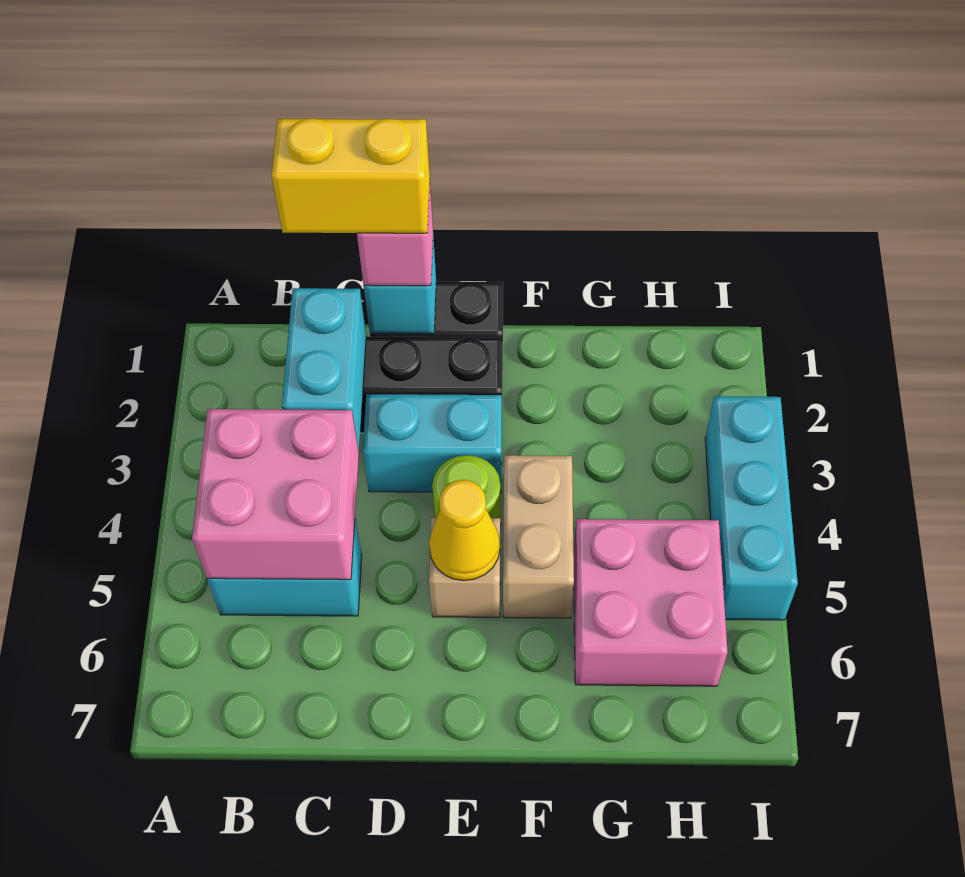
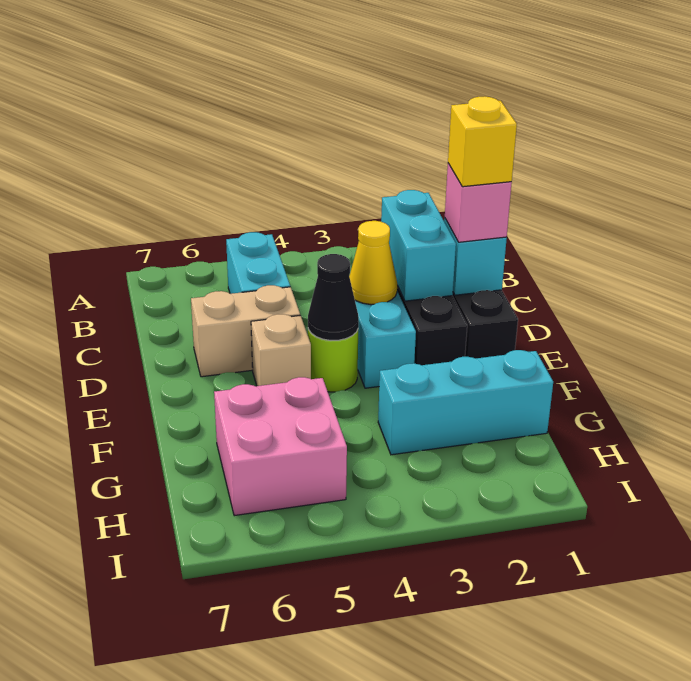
pink brick B4:C5 level 2 -> none
yellow brick C1:D1 level 4 -> yellow brick D1 level 4
cyan brick C2:C3 level 2 -> cyan brick C2:D2 level 2
none -> black cone E4 level 2
yellow cone E5 level 2 -> yellow cone D3 level 2
tan brick F4:F5 level 1 -> tan brick D5:D6 level 1
cyan brick I3:I5 level 1 -> cyan brick G1:G3 level 1

